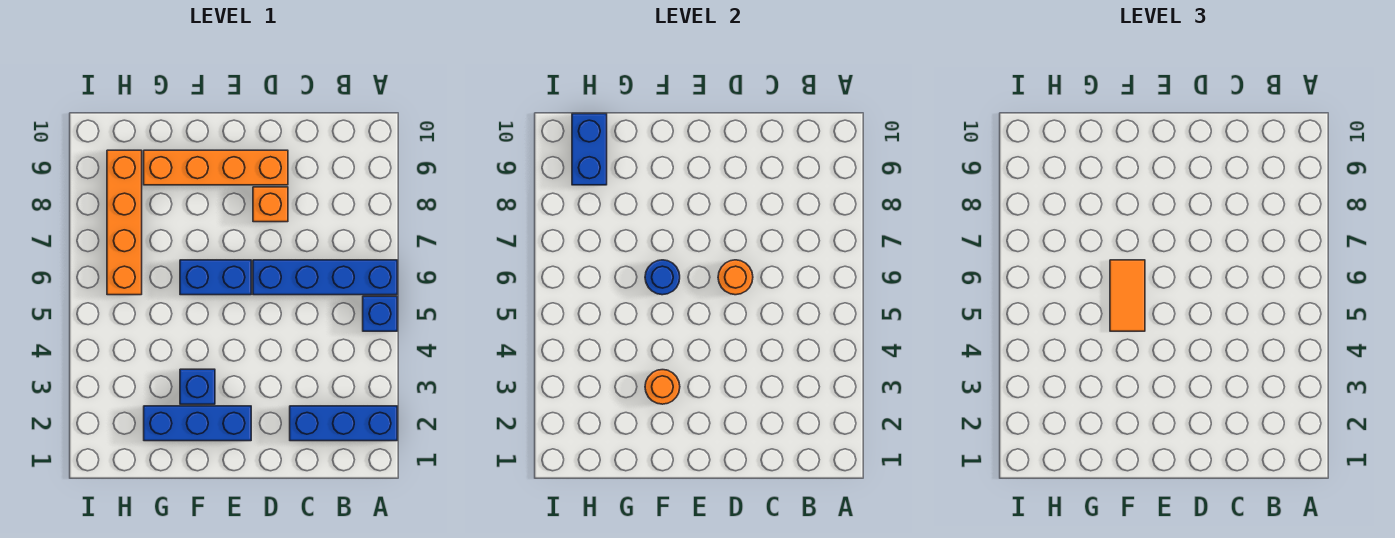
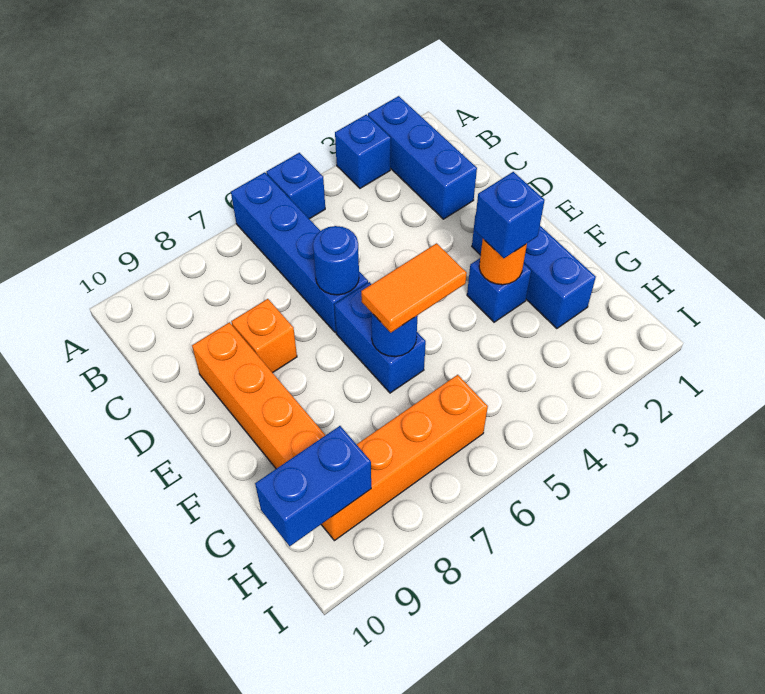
none -> blue brick A3 level 1
orange round brick D6 level 2 -> blue round brick D6 level 2
none -> blue brick F3 level 3

